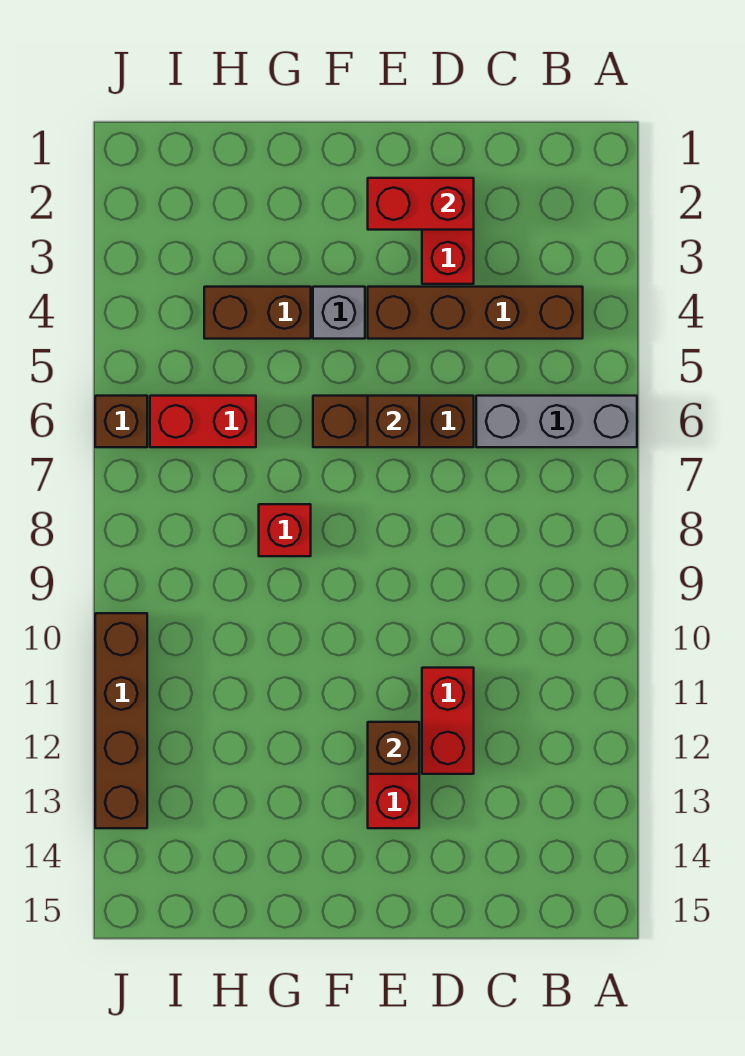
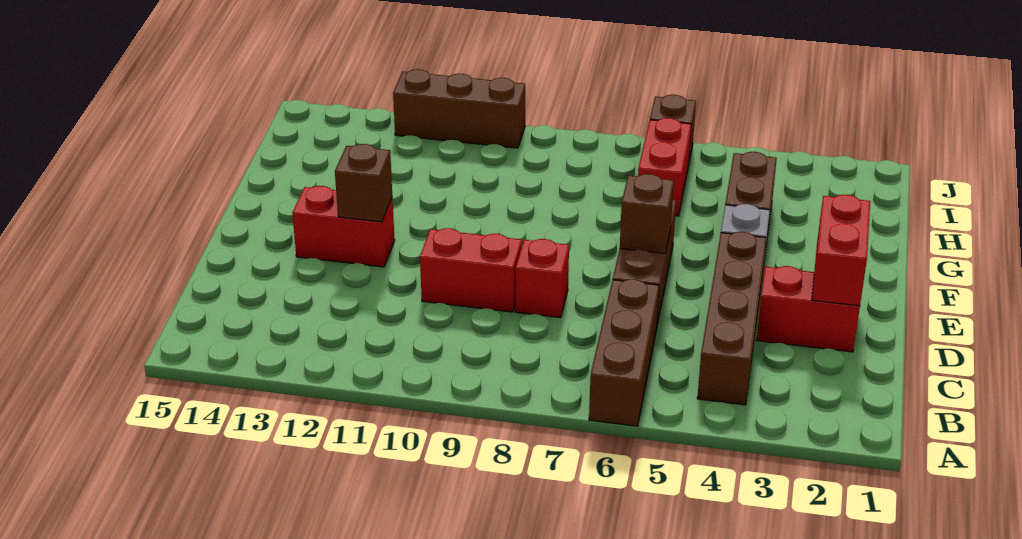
grey brick A6:C6 level 1 -> brown brick A6:C6 level 1
red brick D11:D12 level 1 -> red brick D9:D10 level 1
red brick G8 level 1 -> red brick D8 level 1
brown brick J10:J13 level 1 -> brown brick J10:J12 level 1

